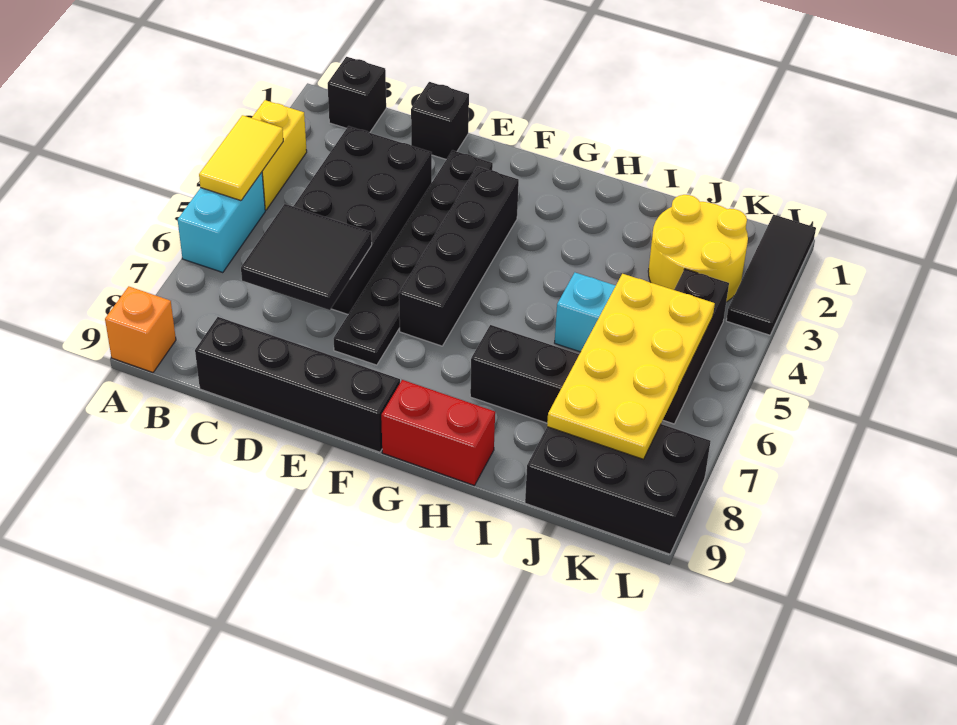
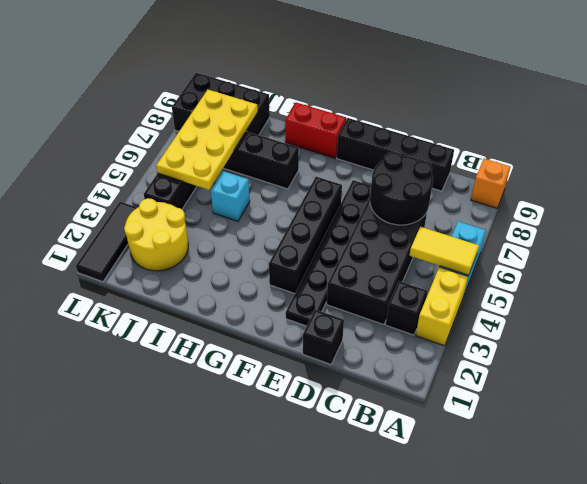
yellow tile A4:A5 level 2 -> yellow tile A5:B5 level 2
black brick B1 level 1 -> black brick B3 level 1
black tile C6:D7 level 2 -> black round brick C6:D7 level 2

